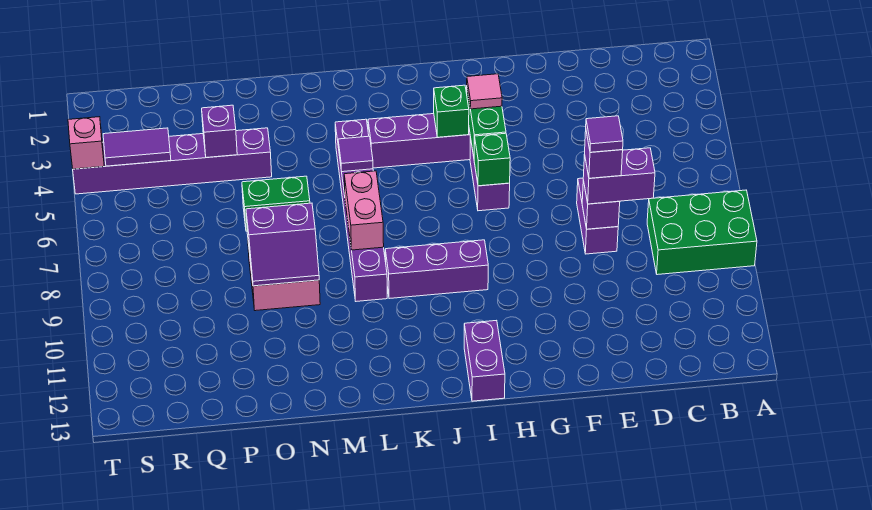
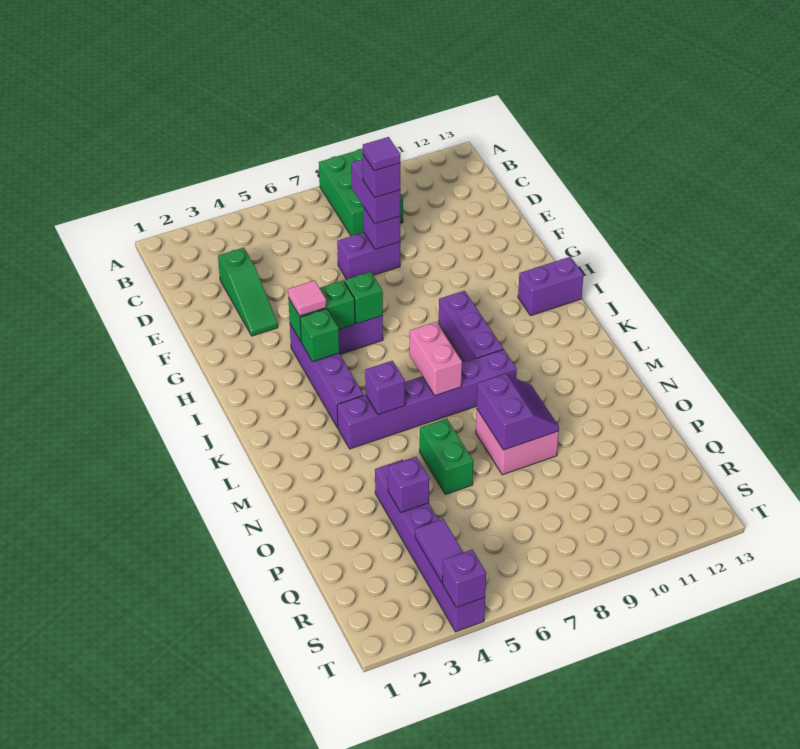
none -> green slope D3:F3 level 1 top D
purple tile L5 level 2 -> purple brick L5 level 2
pink brick L7:L8 level 2 -> pink brick K7:L7 level 2
pink brick T4 level 2 -> purple brick T4 level 2

